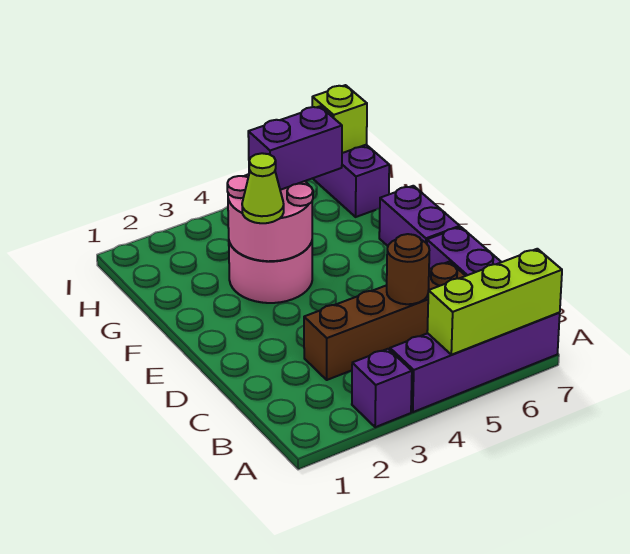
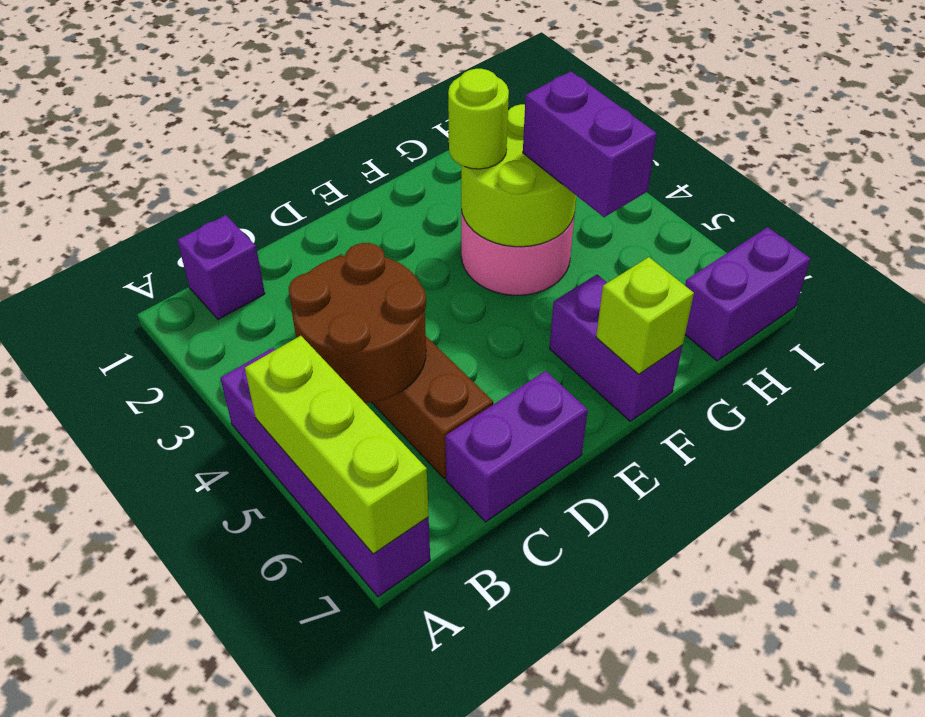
purple brick A3 level 1 -> purple brick B1 level 1
brown round brick C5 level 2 -> brown round brick B4:C5 level 2
purple brick E7:F7 level 1 -> purple brick F6:F7 level 1
pink round brick F3:G4 level 2 -> lime round brick F3:G4 level 2
lime cone F3 level 3 -> lime round brick F3 level 3
lime brick I7 level 2 -> lime brick F7 level 2

